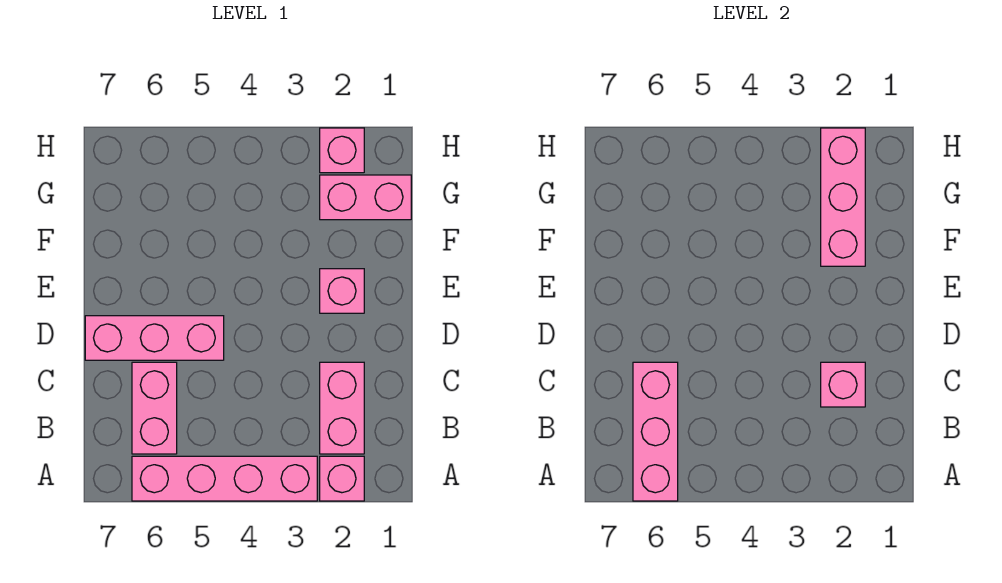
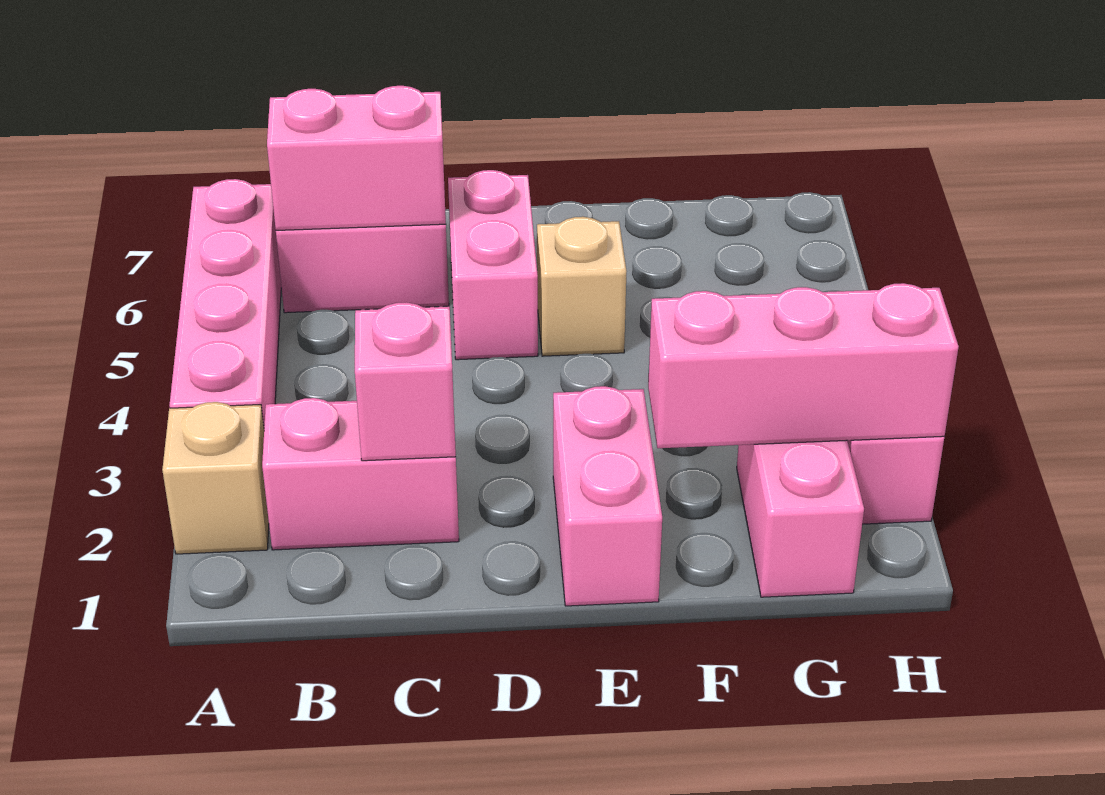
pink brick A2 level 1 -> tan brick A2 level 1
pink brick A6:C6 level 2 -> pink brick B6:C6 level 2
pink brick D5:D7 level 1 -> pink brick D5:D6 level 1
pink brick E2 level 1 -> pink brick E1:E2 level 1
none -> tan brick E5 level 1

